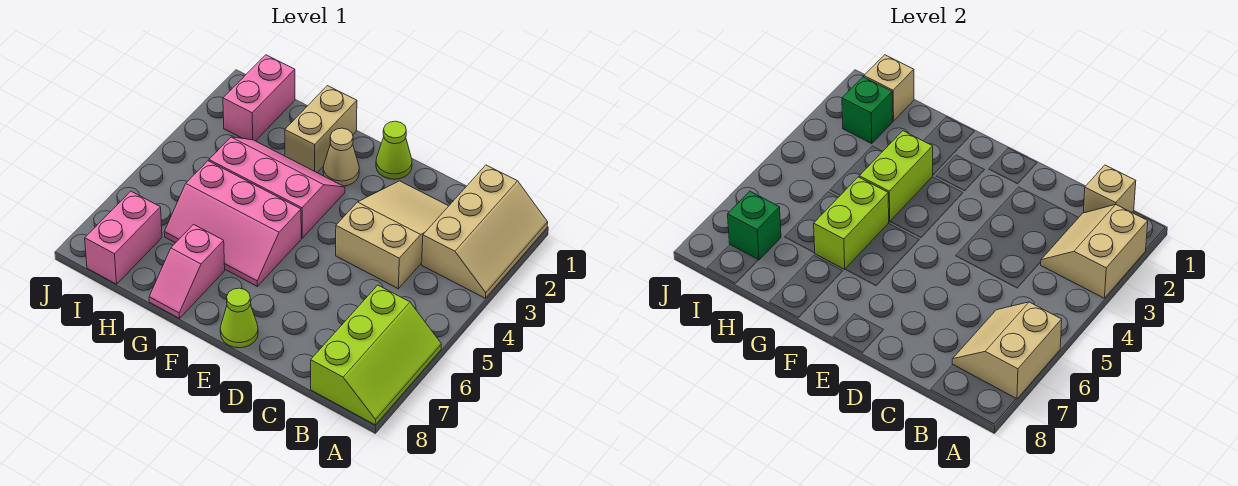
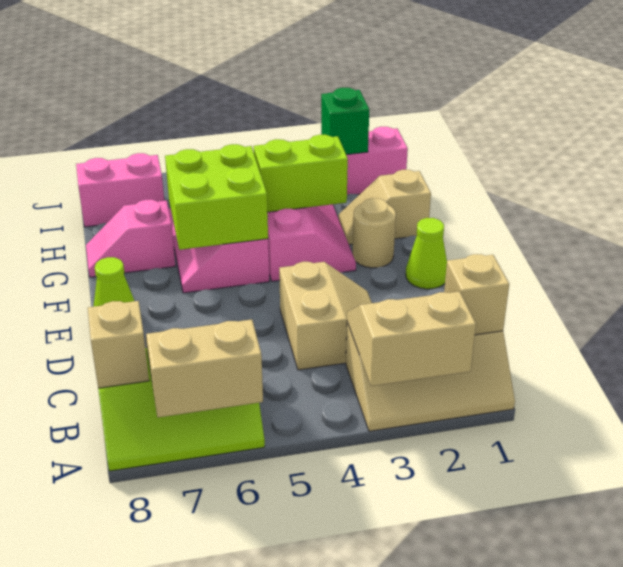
tan slope C2:D4 level 1 top 4 -> tan slope C3:D4 level 1 top 4
tan cone F2 level 1 -> tan round brick F2 level 1
tan brick G1:G2 level 1 -> tan slope G1:G2 level 1 top 1
lime brick G5:G6 level 2 -> lime brick F5:G6 level 2
tan brick I1 level 2 -> tan brick B8 level 2
green brick I7 level 2 -> none

